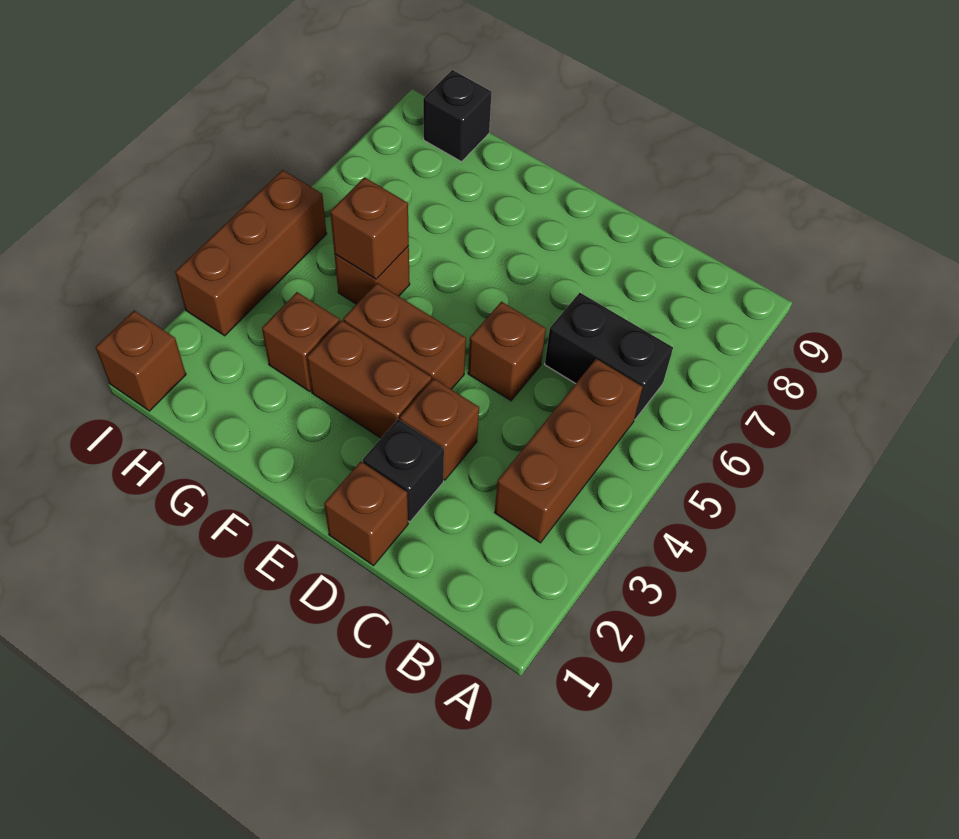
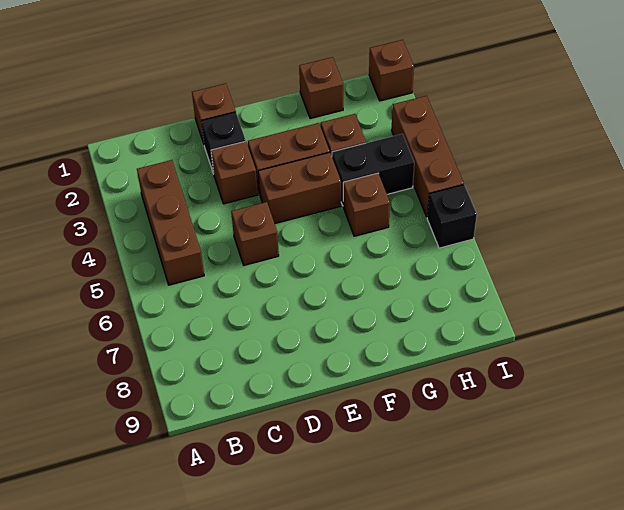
black brick B6:C6 level 1 -> black brick G4:H4 level 1
brown brick G5 level 2 -> brown brick G1 level 1
black brick H9 level 1 -> black brick I6 level 1

